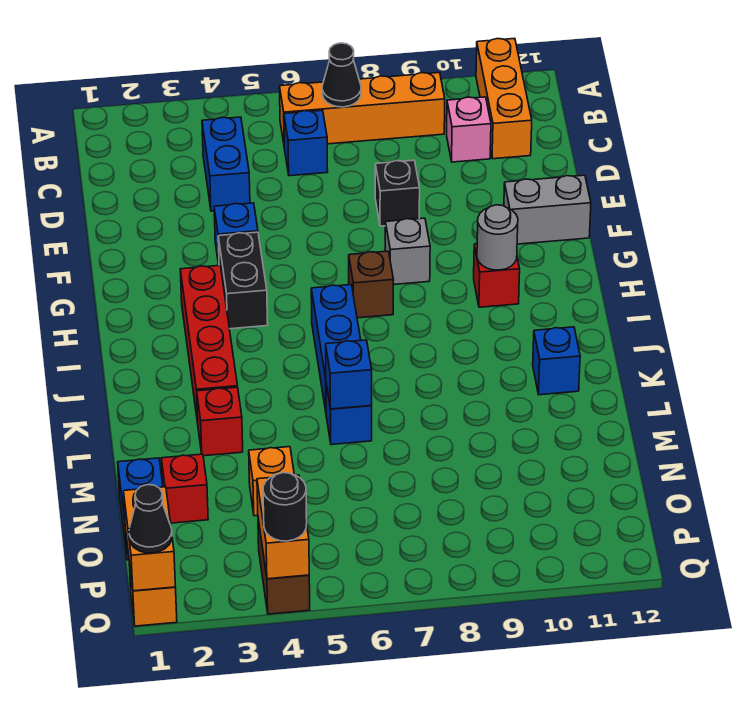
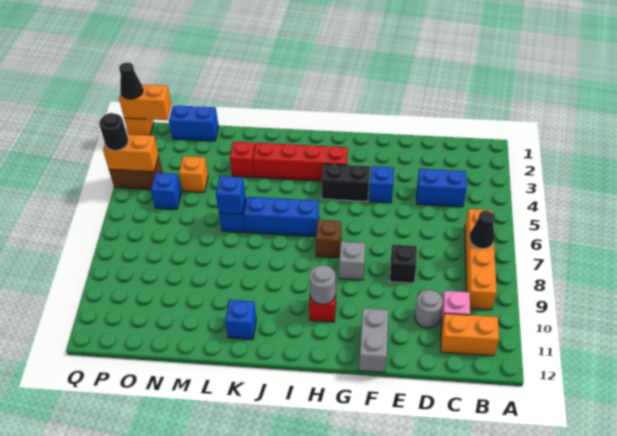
orange brick A11:C11 level 1 -> orange brick B11:C11 level 1
blue brick C6 level 1 -> blue brick O5 level 1
none -> grey round brick D10 level 1
red brick N2 level 1 -> none

